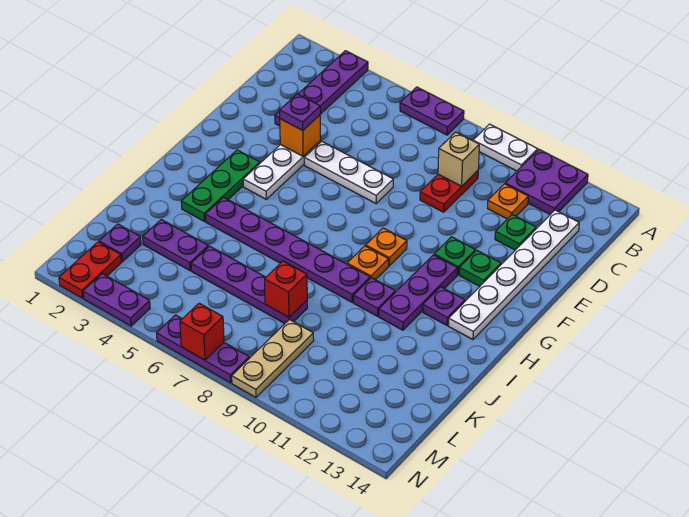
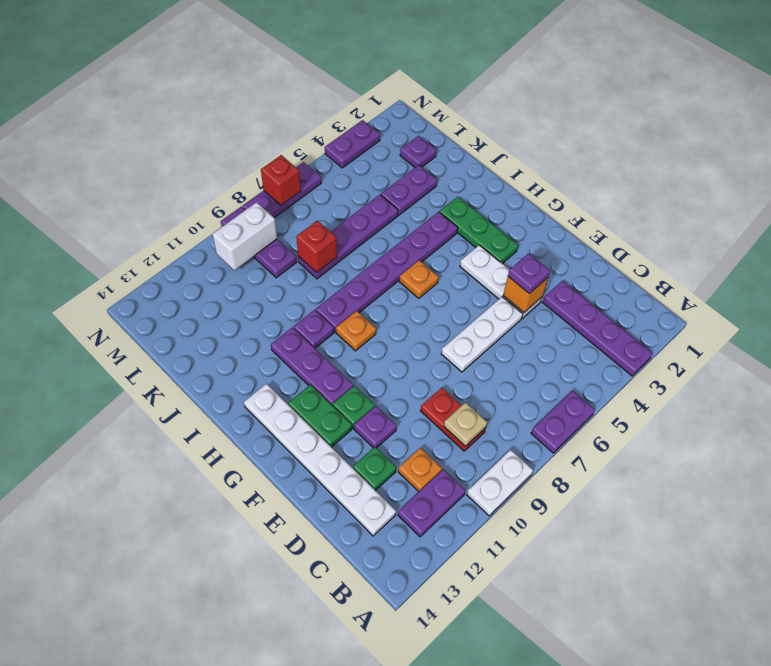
purple plate A11:B12 level 1 -> purple plate B11:B12 level 1
tan brick C9 level 2 -> tan plate C9 level 2
green plate F12 level 1 -> green plate F12:G12 level 1
orange plate G9 level 1 -> orange plate H6 level 1
purple plate H12 level 1 -> purple plate E11 level 1
tan plate L9:N9 level 1 -> purple plate L9:N9 level 1
red plate M2:N2 level 1 -> none
none -> white brick M9:M10 level 2

